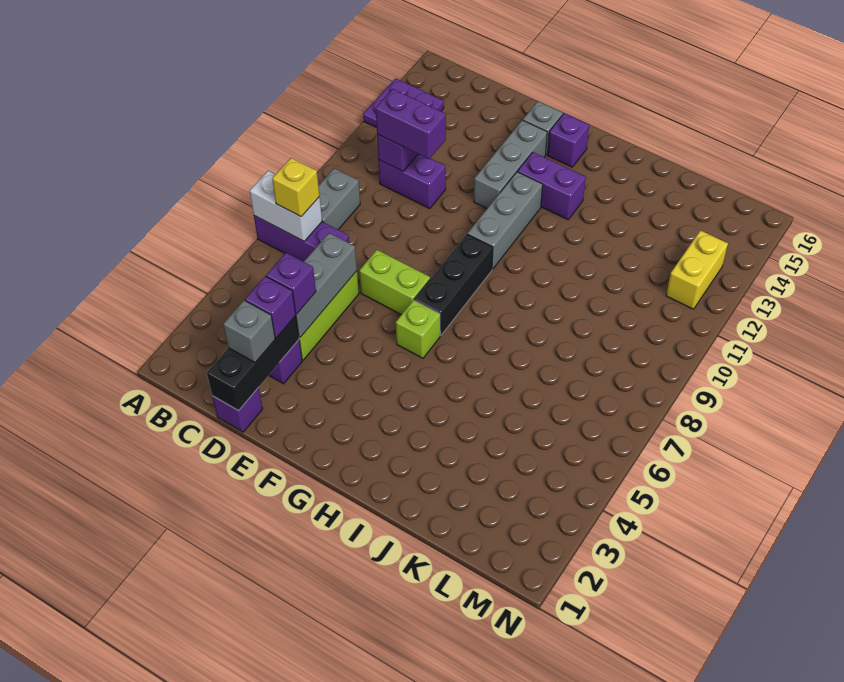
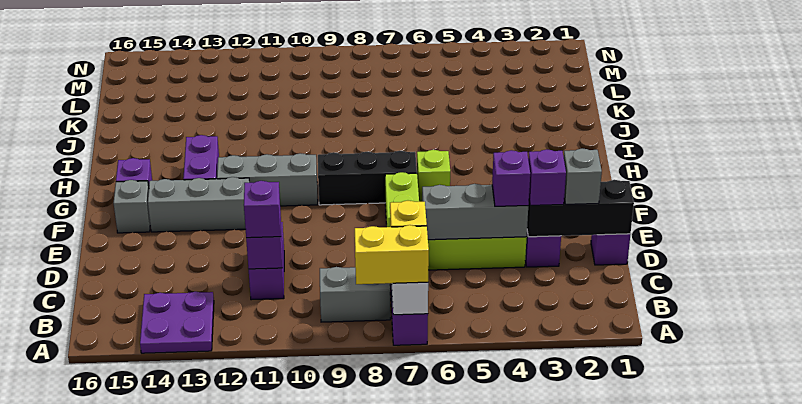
purple brick C11:D11 level 3 -> purple brick C11 level 3
yellow brick M12:M13 level 1 -> yellow brick A7:A8 level 3

